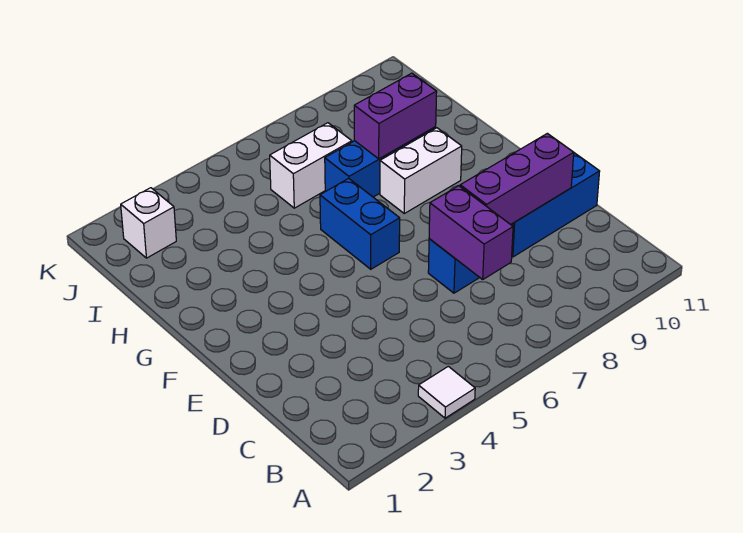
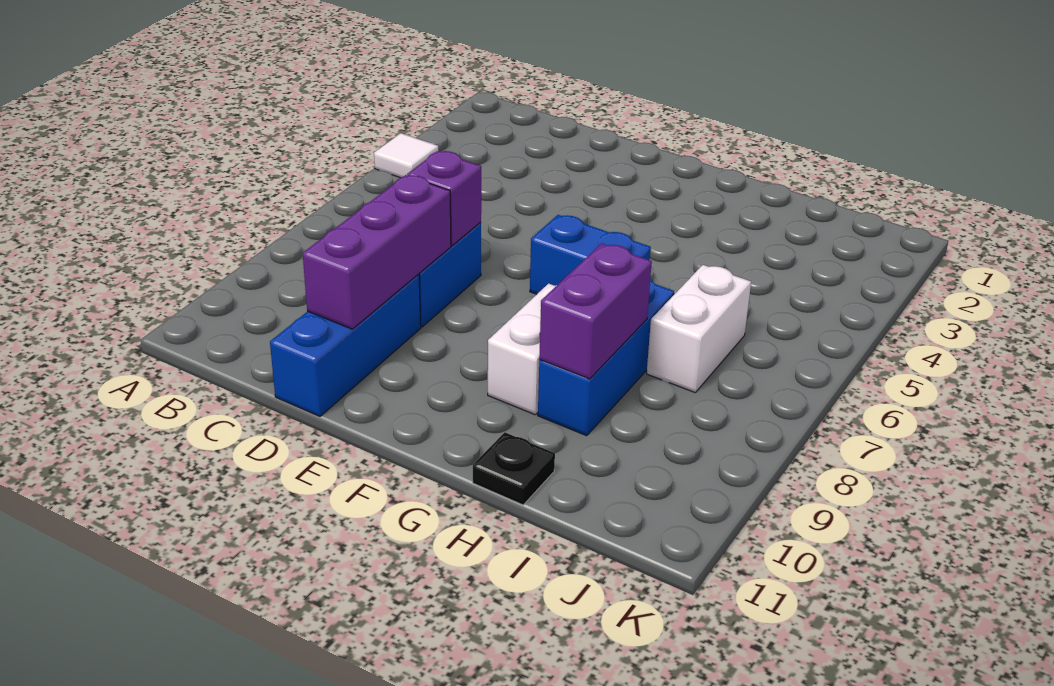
purple brick C7:D7 level 2 -> purple brick D7 level 2
none -> black plate H11 level 1
white brick J2 level 1 -> none

